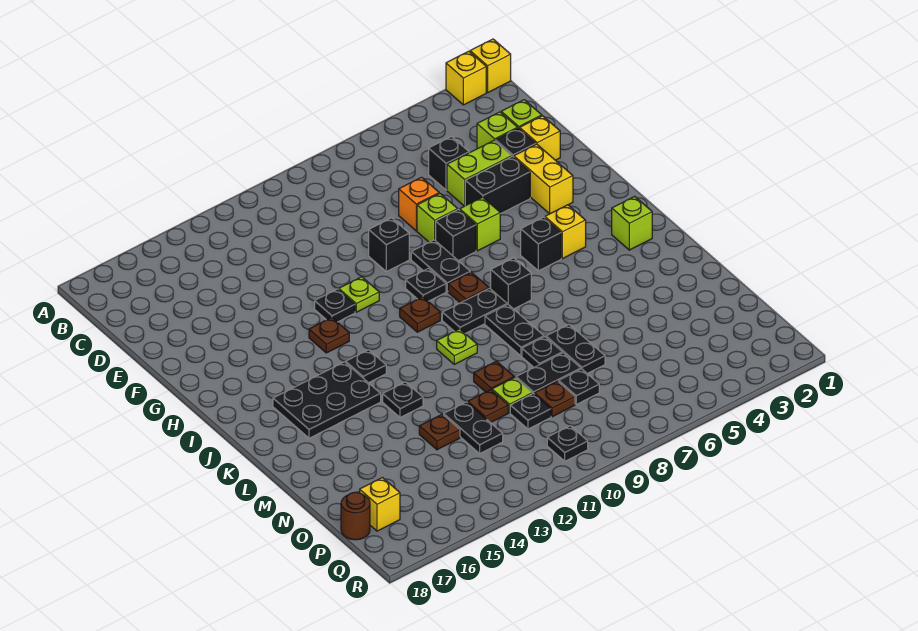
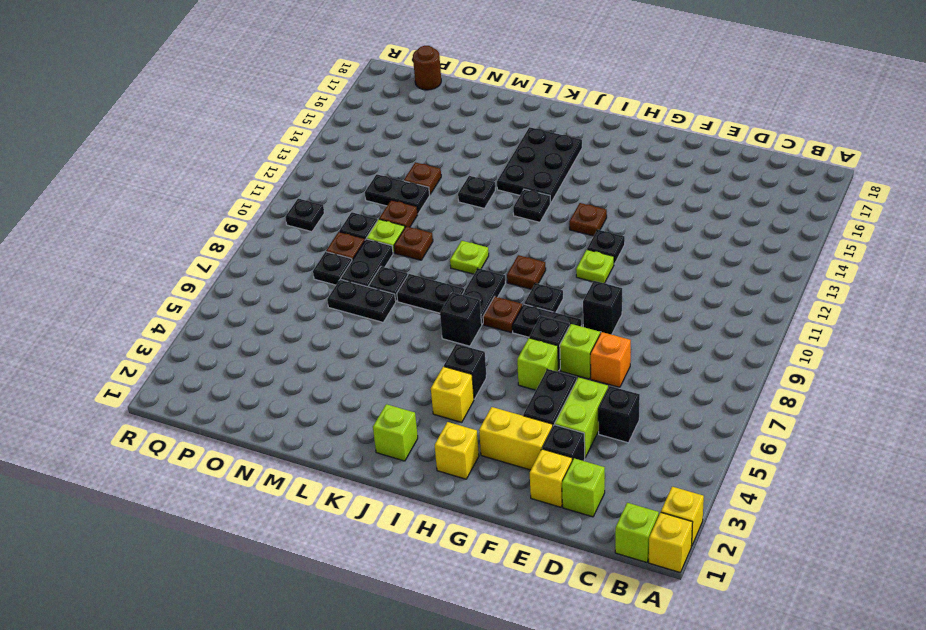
lime brick D3 level 1 -> lime brick B1 level 1
yellow brick P17 level 1 -> yellow brick H2 level 1

